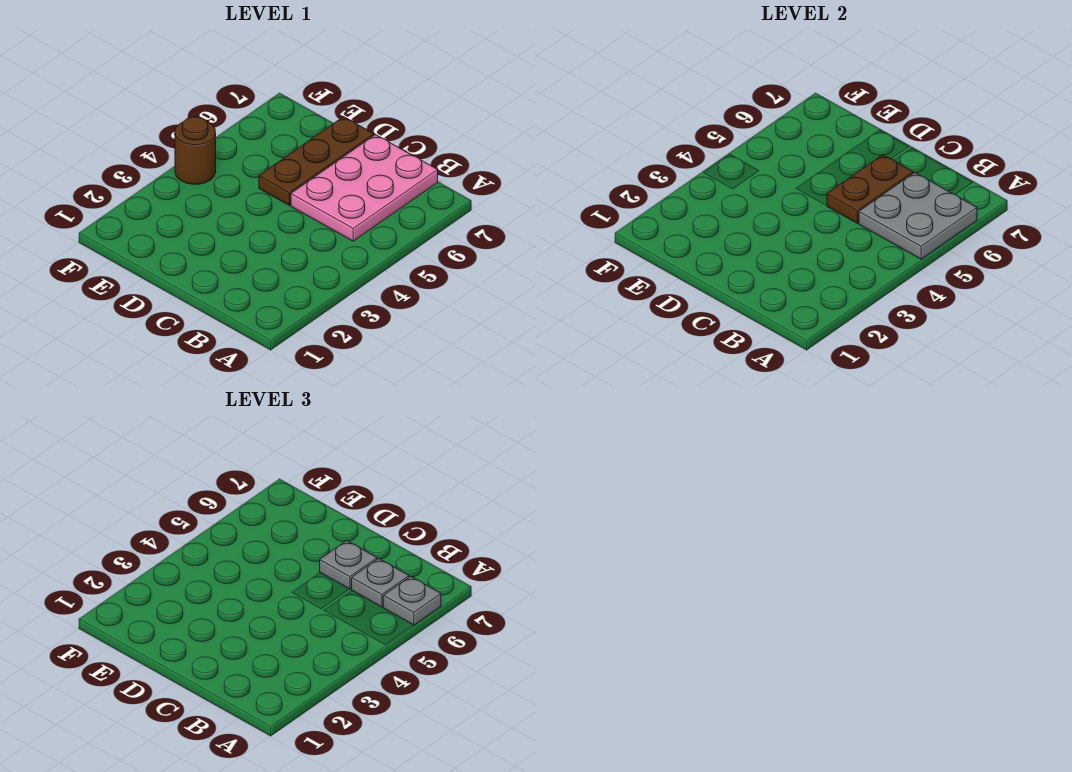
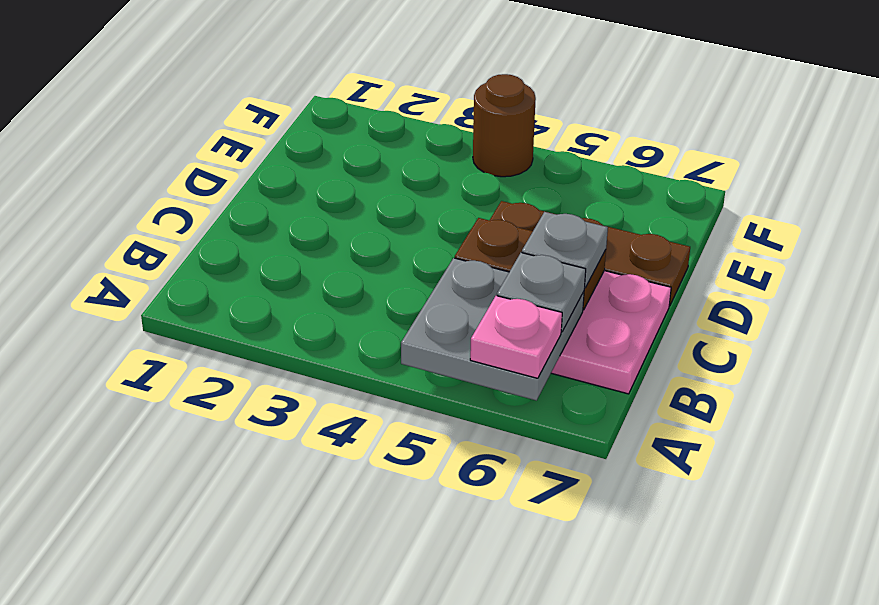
grey plate A6 level 3 -> pink plate A6 level 3

